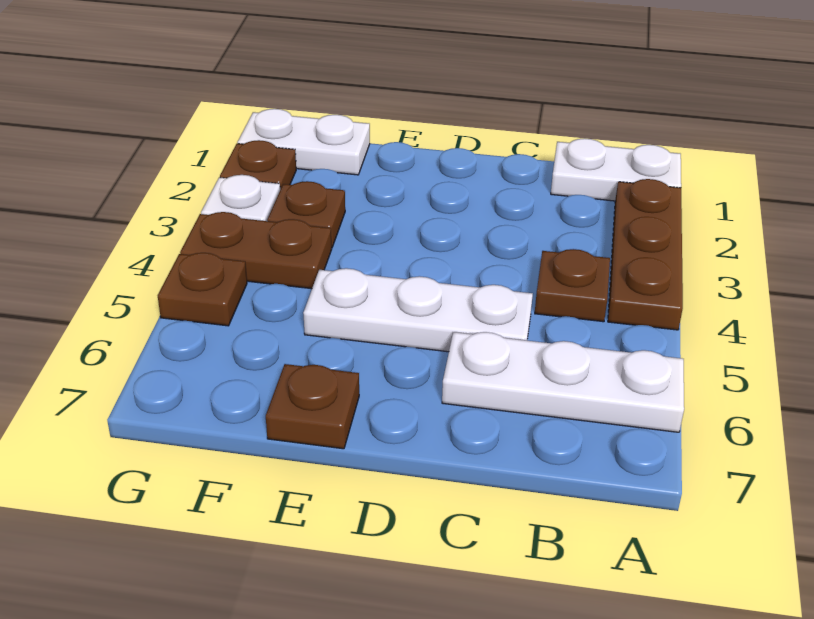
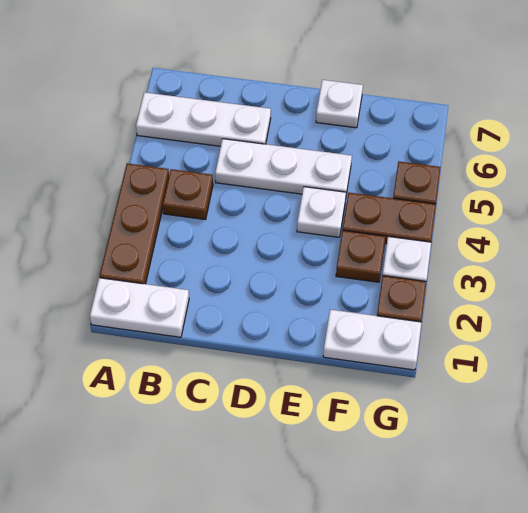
none -> white plate E4 level 1
brown plate E7 level 1 -> white plate E7 level 1

